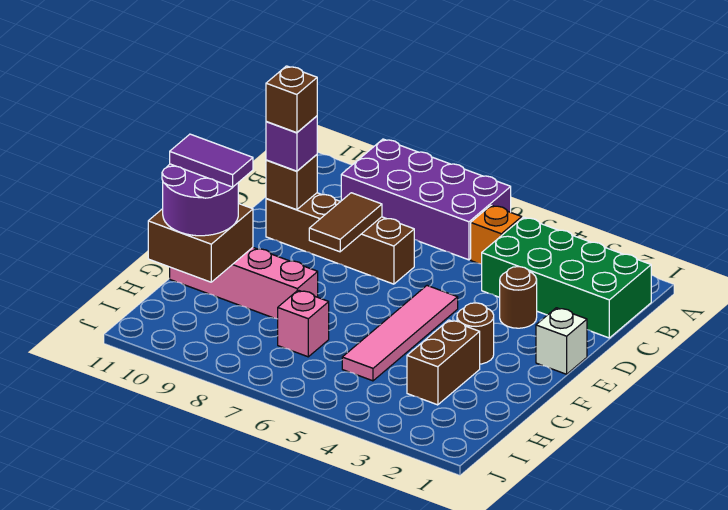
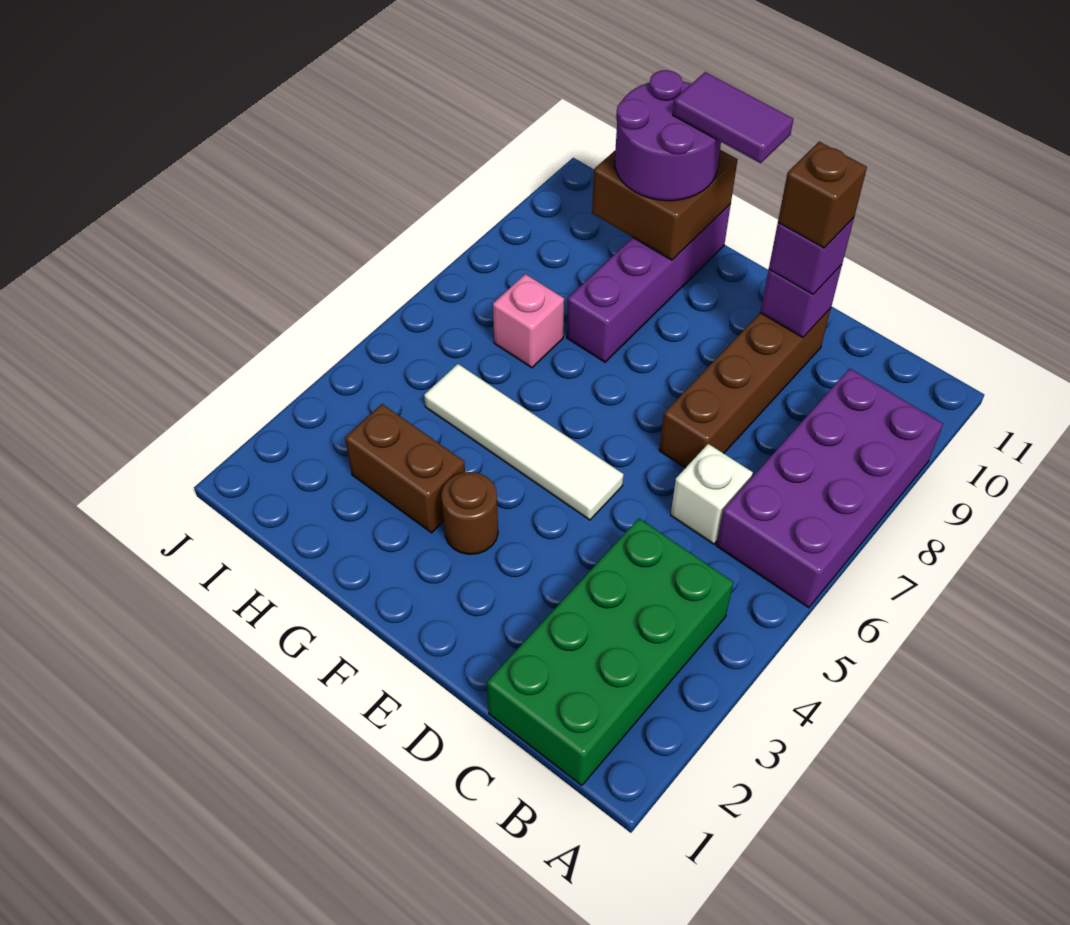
orange brick B5 level 1 -> none
brown round brick D3 level 1 -> none
brown tile D8:E8 level 2 -> none
brown brick D10 level 2 -> purple brick D10 level 2
white brick E1 level 1 -> white brick C6 level 1
pink tile E5:H5 level 1 -> white tile E5:H5 level 1
pink brick G8:G11 level 1 -> purple brick G8:G11 level 1
purple tile G10:G11 level 4 -> purple tile F11:G11 level 4

